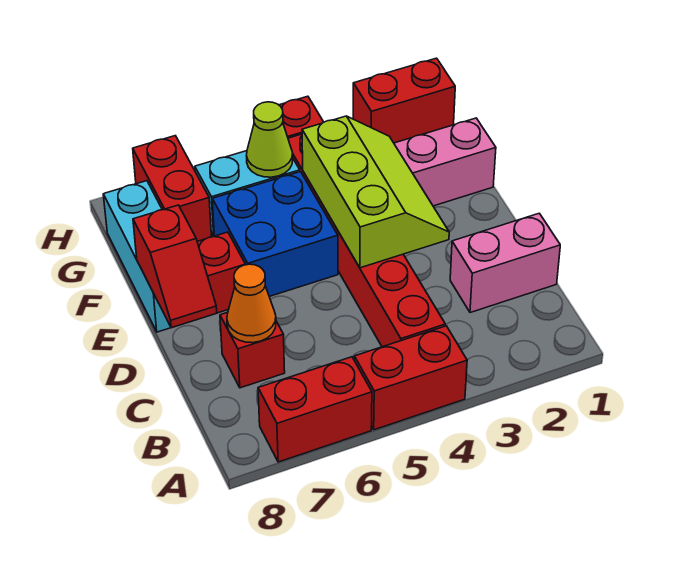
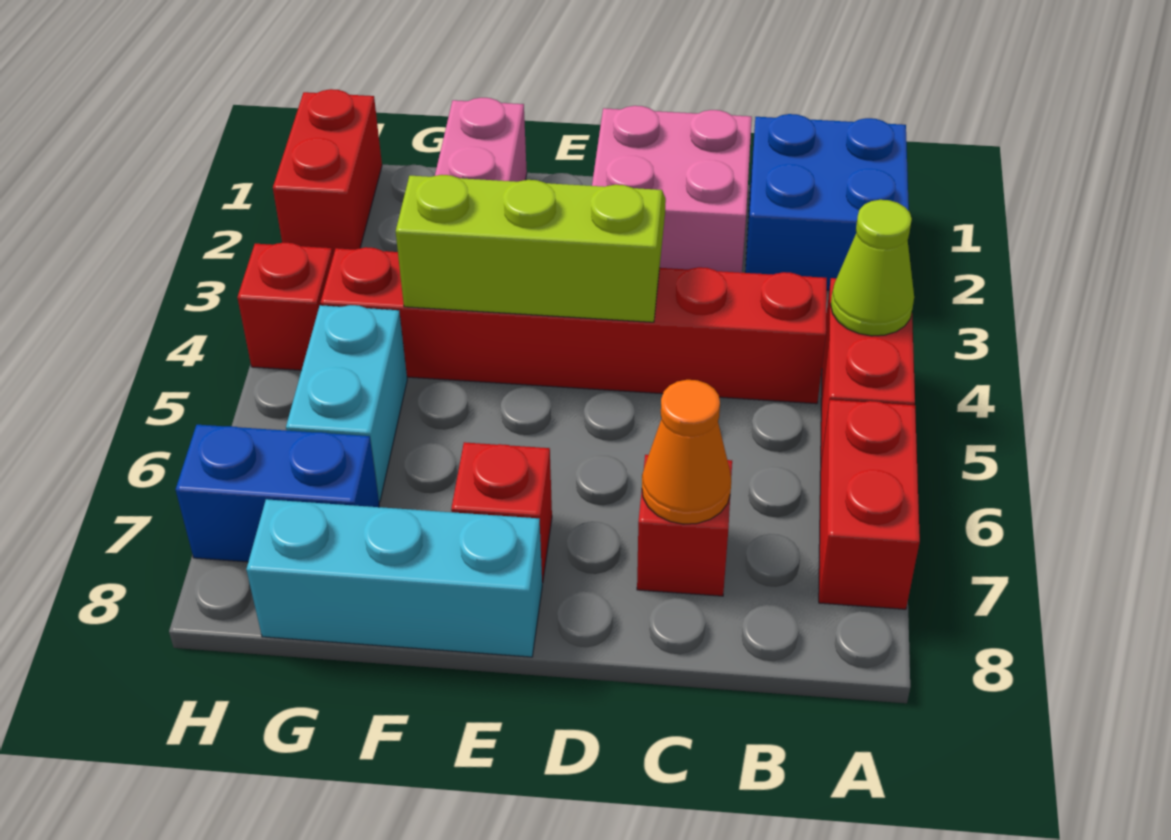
pink brick C1:C2 level 1 -> pink brick C1:D2 level 1
red slope D8:E8 level 2 top E -> none
blue brick E5:F6 level 1 -> blue brick A1:B2 level 1
lime cone G5 level 2 -> lime cone A4 level 2
red brick G7:H7 level 1 -> blue brick G7:H7 level 1

